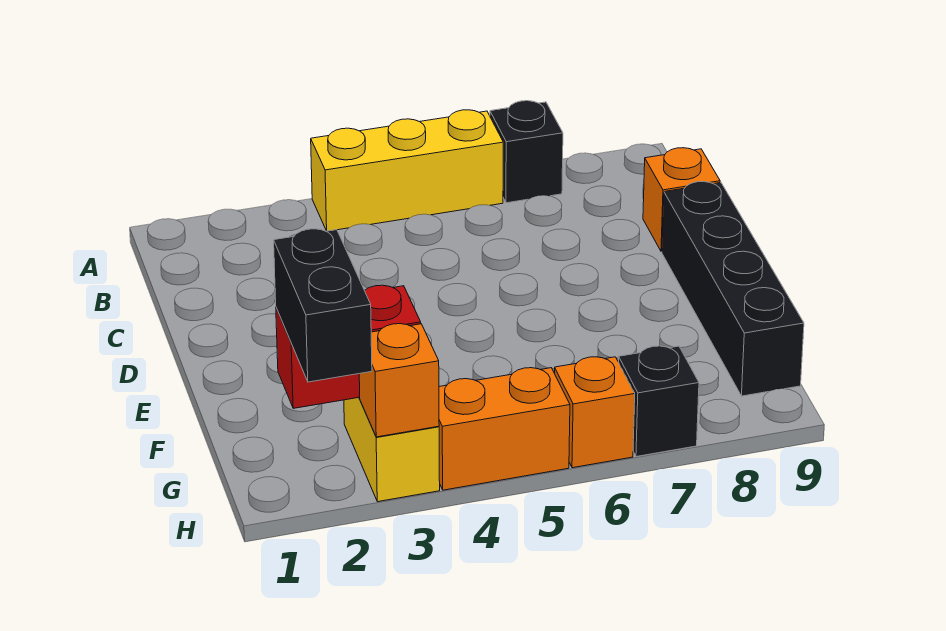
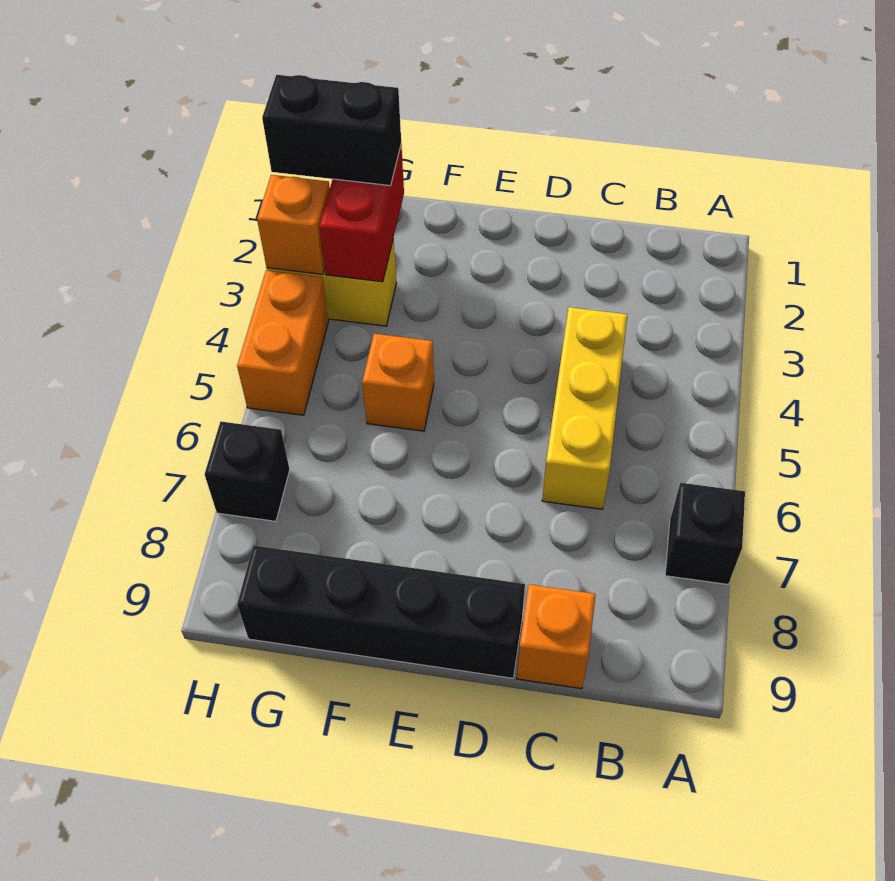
yellow brick A4:A6 level 1 -> yellow brick C4:C6 level 1
orange brick H6 level 1 -> orange brick F5 level 1

